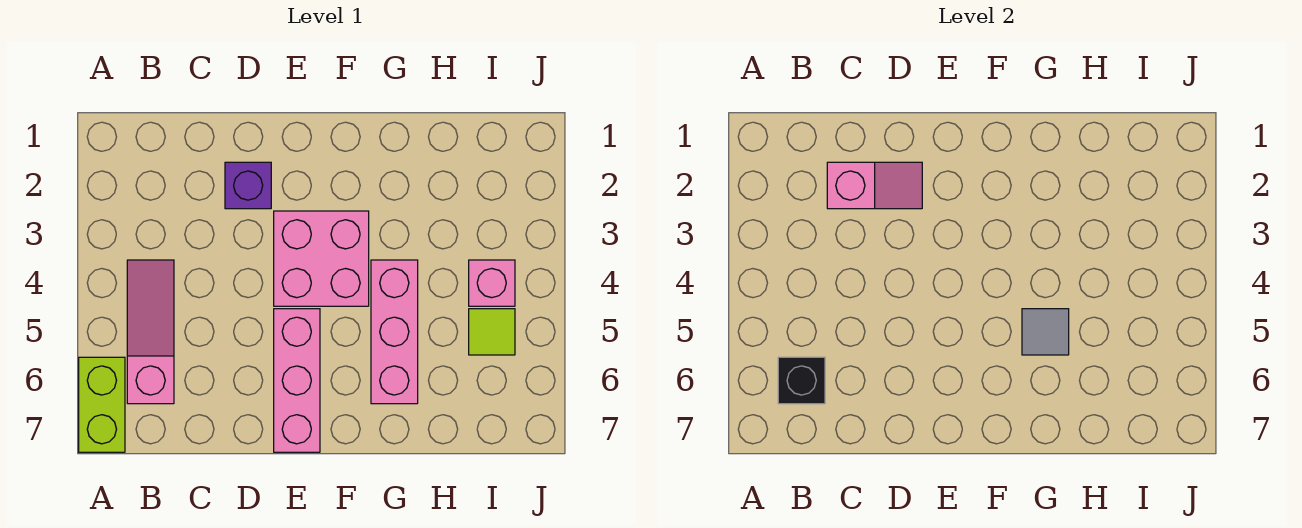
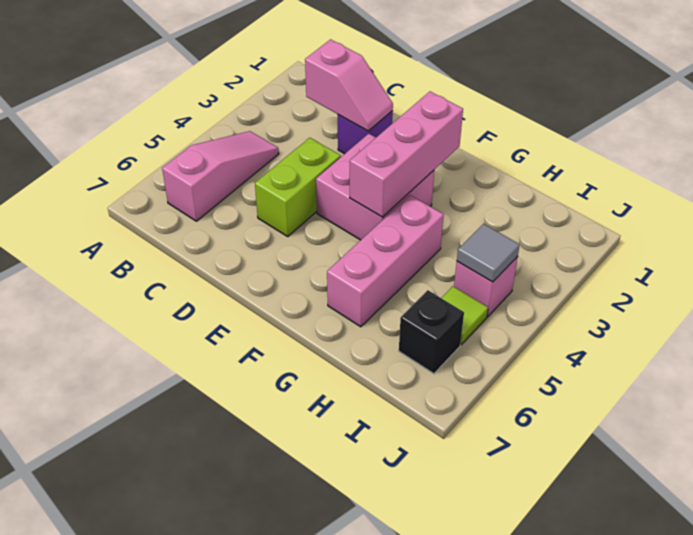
lime brick A6:A7 level 1 -> lime brick D4:D5 level 1
black brick B6 level 2 -> black brick I6 level 1
pink brick E5:E7 level 1 -> pink brick F2:F4 level 2
grey tile G5 level 2 -> grey tile I4 level 2

